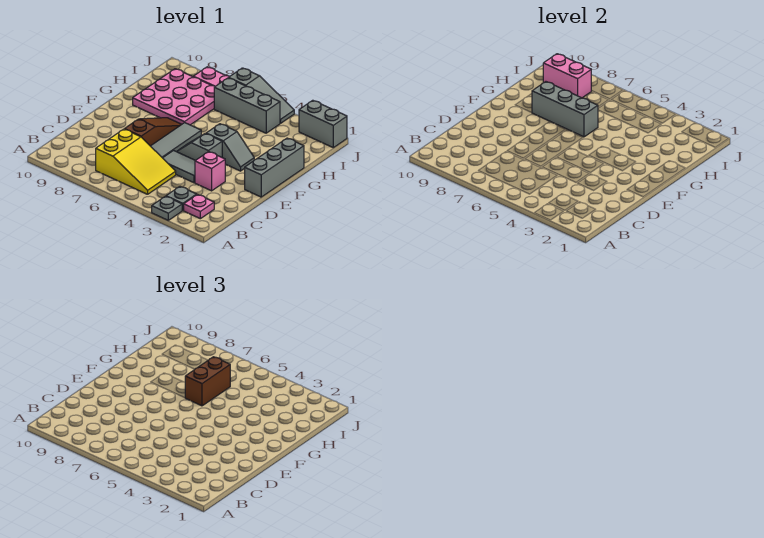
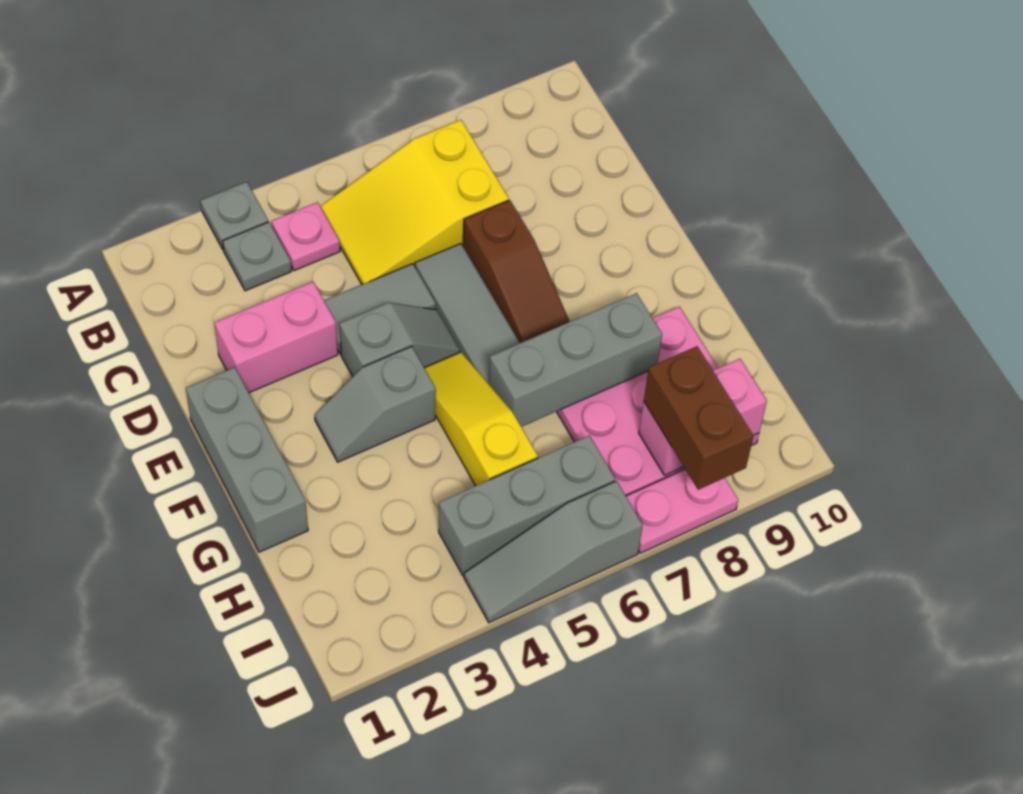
pink plate B2 level 1 -> pink plate B4 level 1
pink brick D3 level 1 -> pink brick D2:D3 level 1
none -> yellow slope F5:H5 level 1 top H
brown brick G6:H6 level 3 -> brown brick I8:J8 level 3
grey brick J1:J2 level 1 -> none

